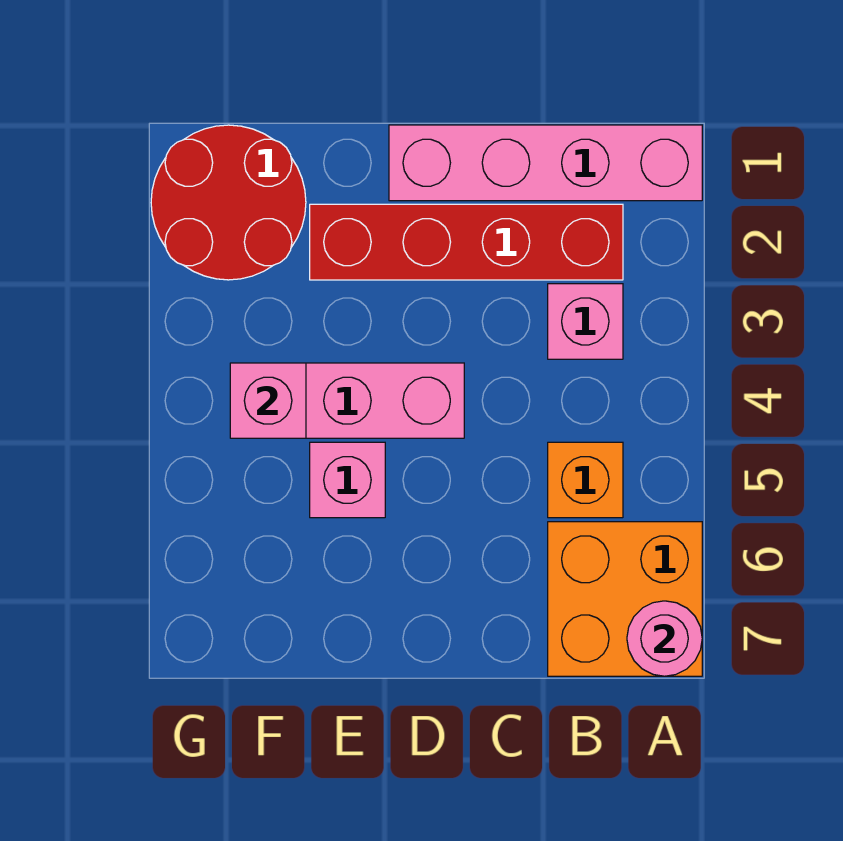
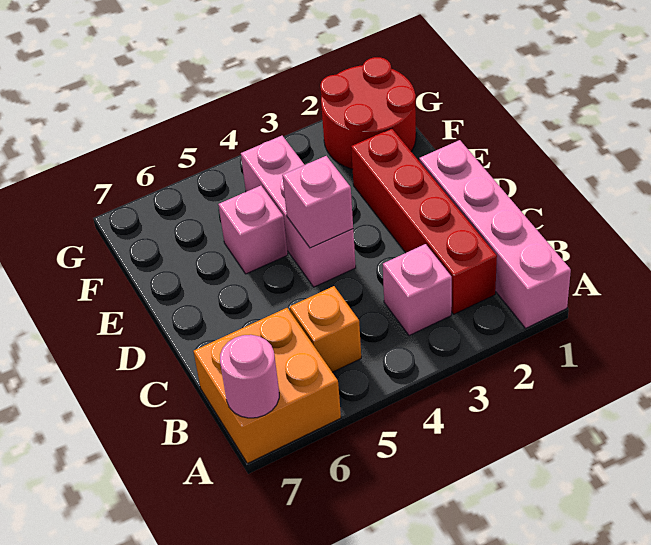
pink brick F4 level 2 -> pink brick D4 level 2

